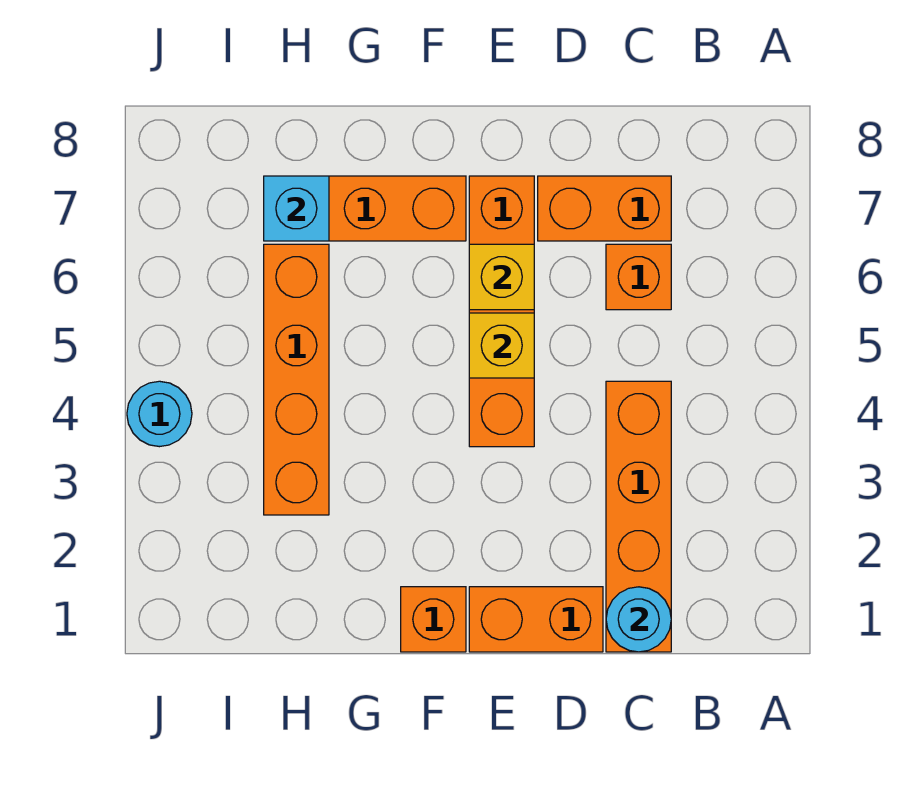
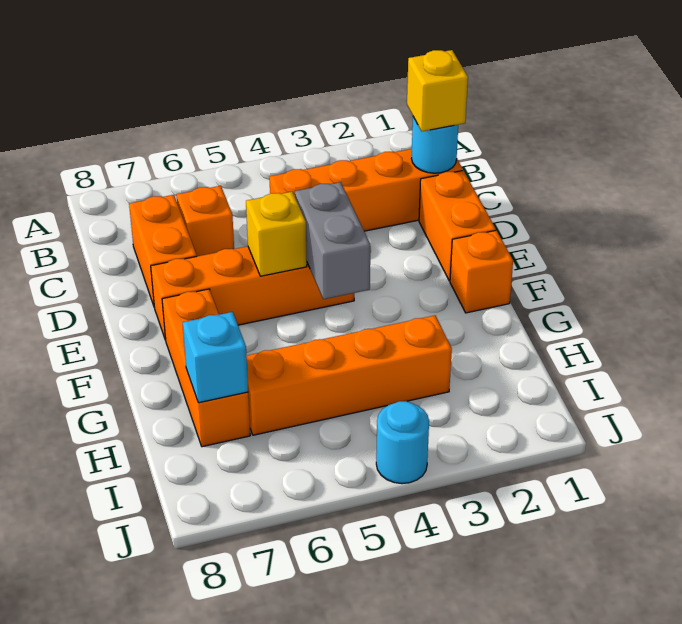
none -> grey brick E4:F4 level 2
yellow brick E6 level 2 -> yellow brick C1 level 3

